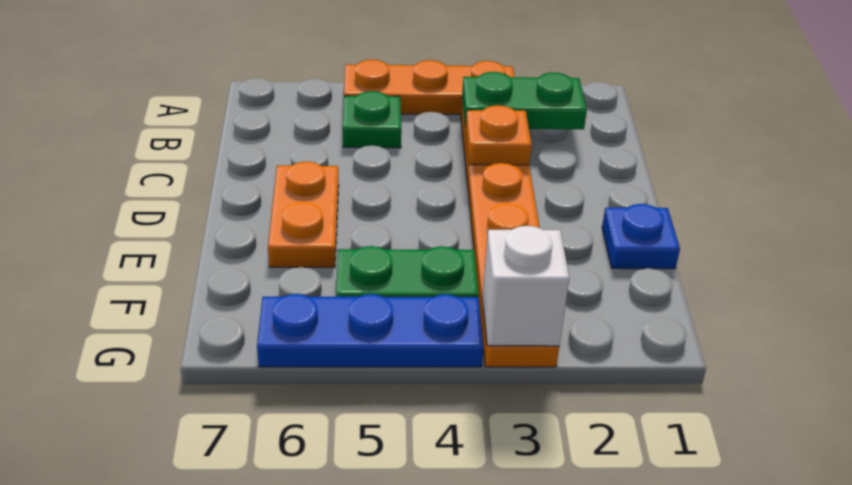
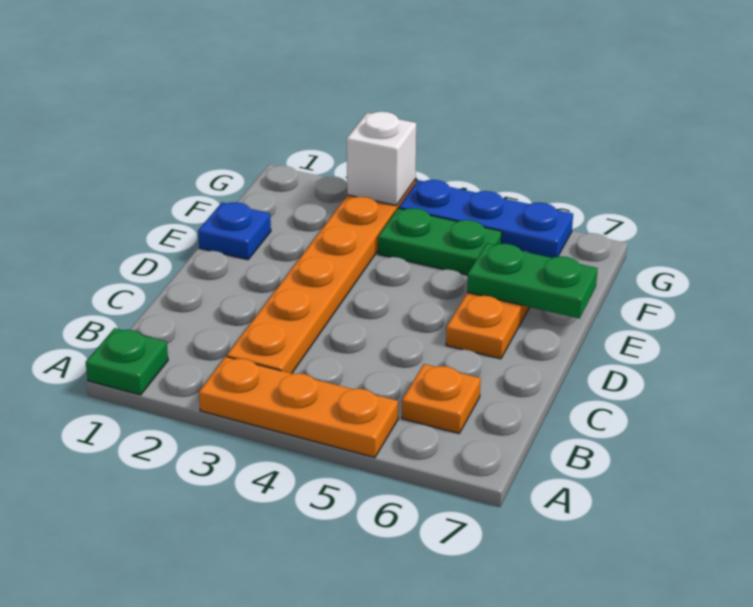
green plate B2:B3 level 2 -> green plate E6:E7 level 2
green plate B5 level 1 -> green plate A1 level 1
orange plate C3 level 2 -> orange plate B6 level 1

